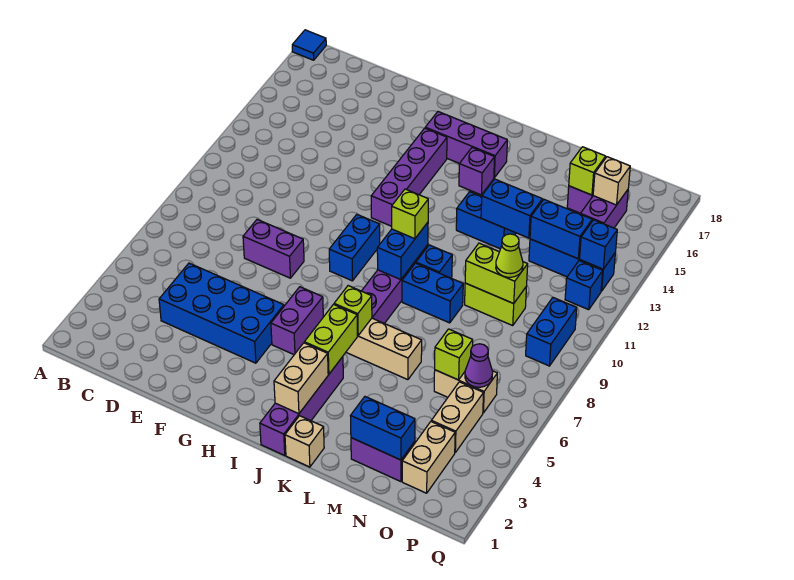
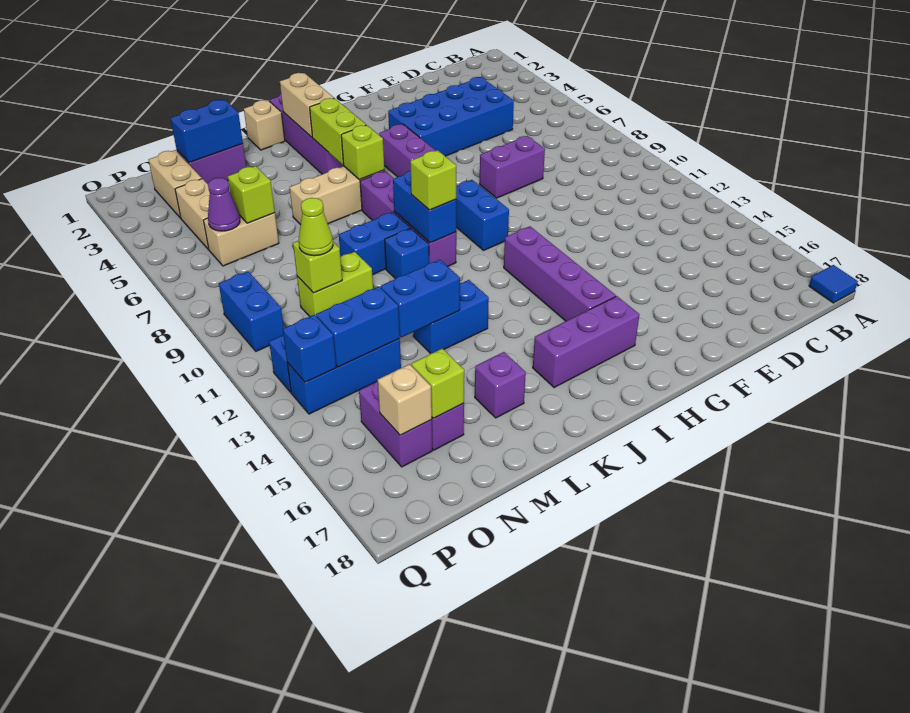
purple brick J15 level 1 -> purple brick L16 level 1
lime brick M10:N10 level 2 -> lime brick N10 level 2

